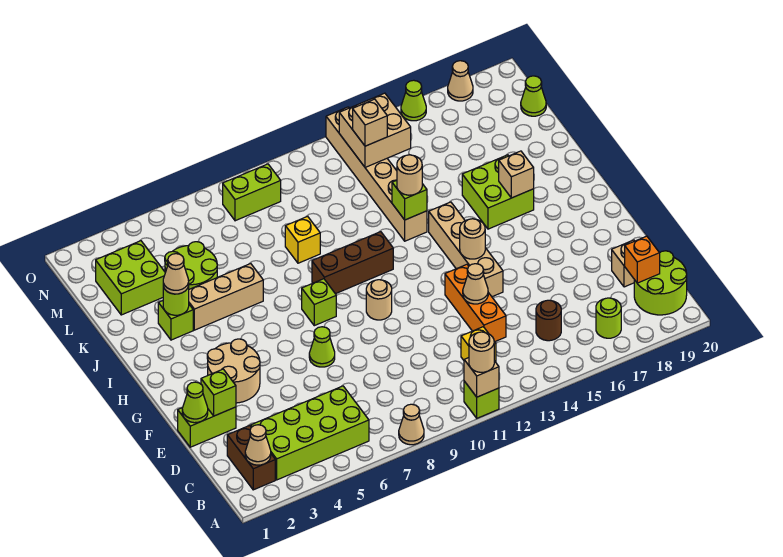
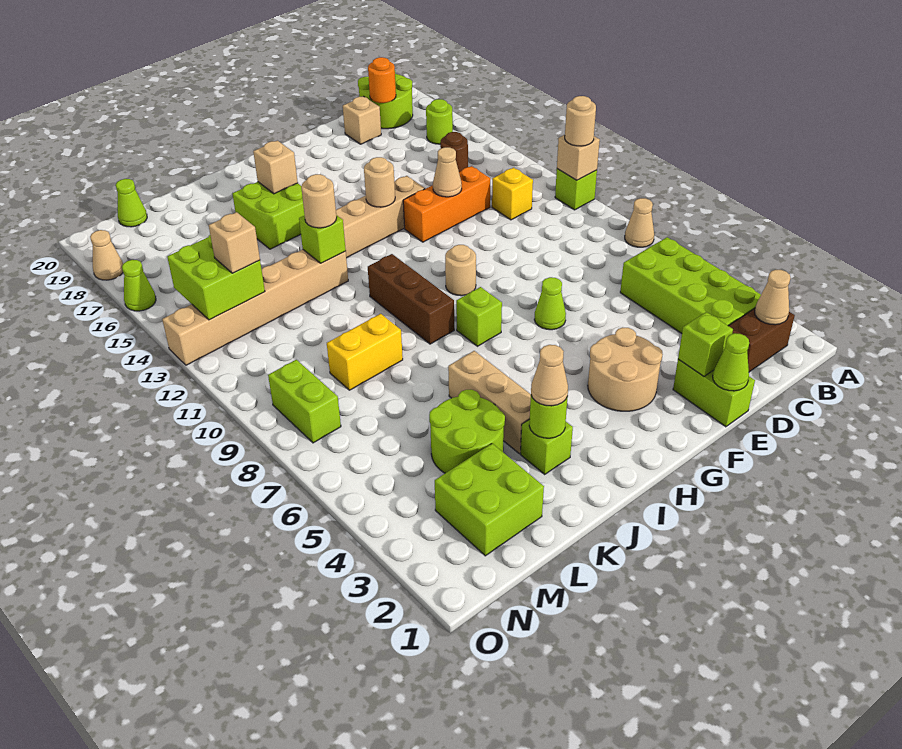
orange brick C19 level 2 -> orange round brick C19 level 2
yellow brick K9 level 1 -> yellow brick K9:L9 level 1
tan brick M13:N14 level 2 -> lime brick M13:N14 level 2

